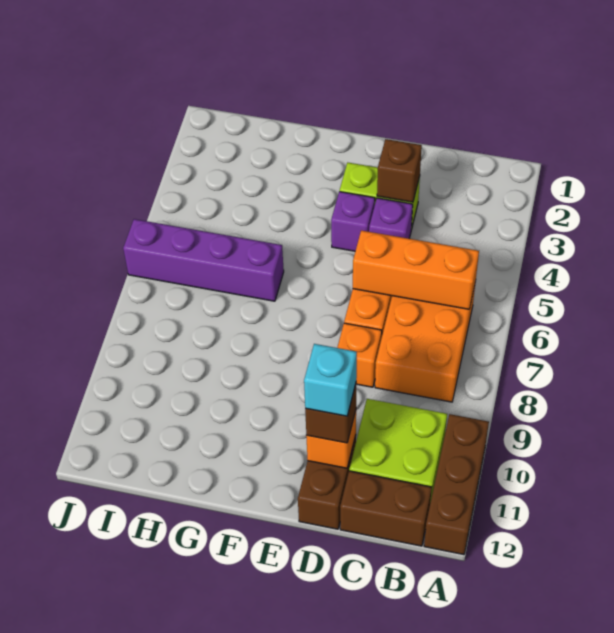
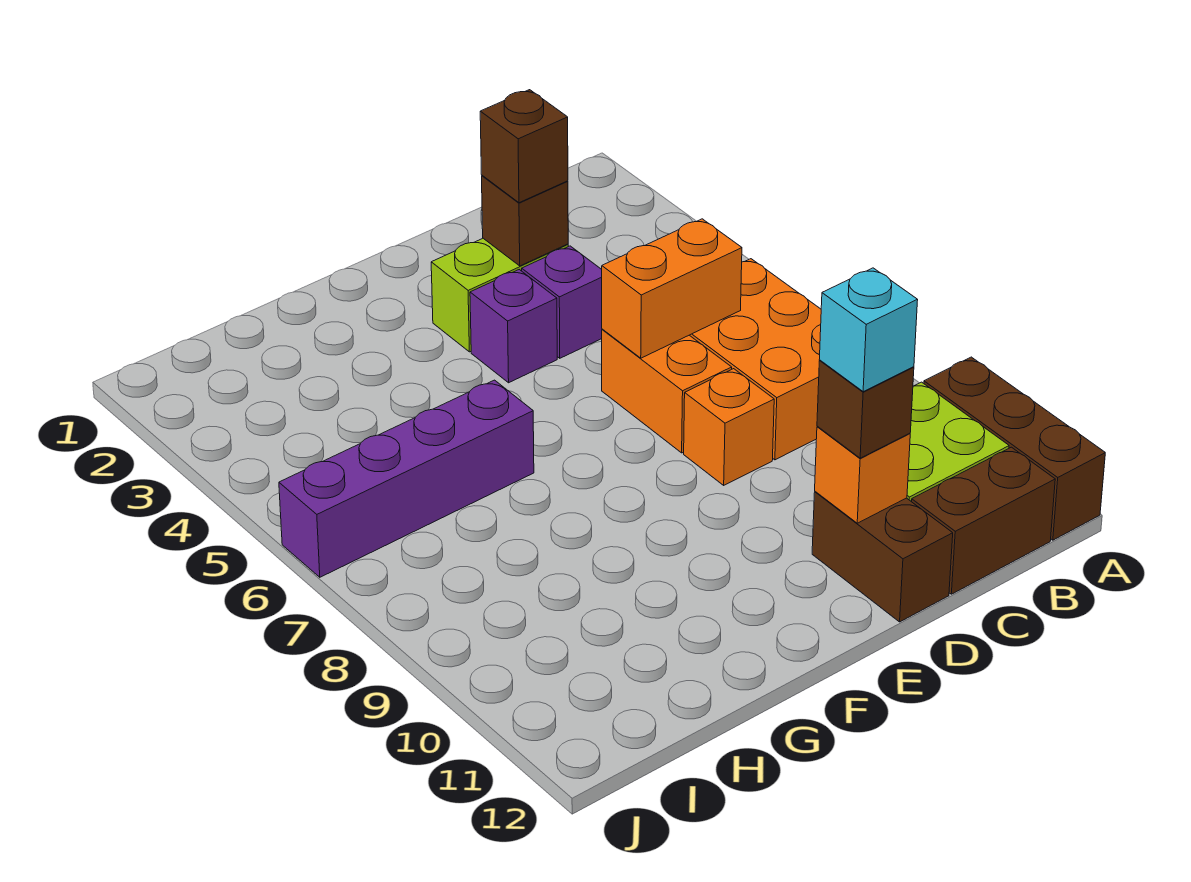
orange brick B6:D6 level 2 -> orange brick C6:D6 level 2
none -> brown brick D3 level 3

